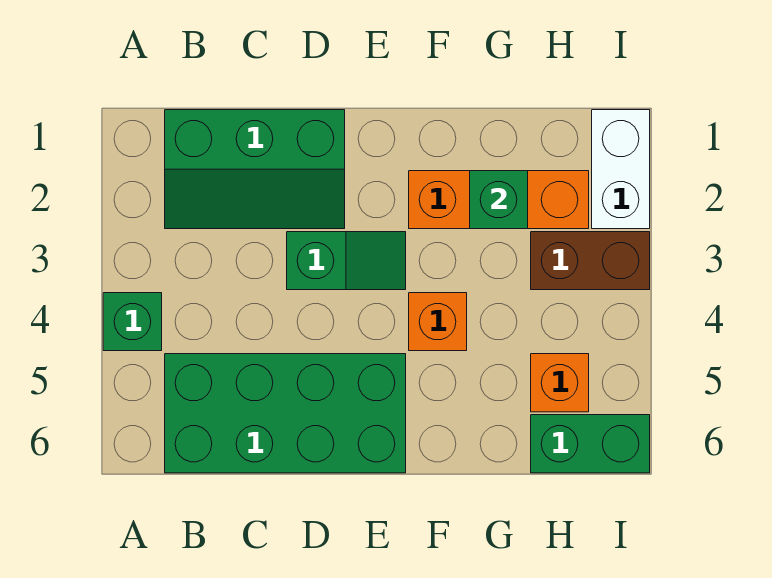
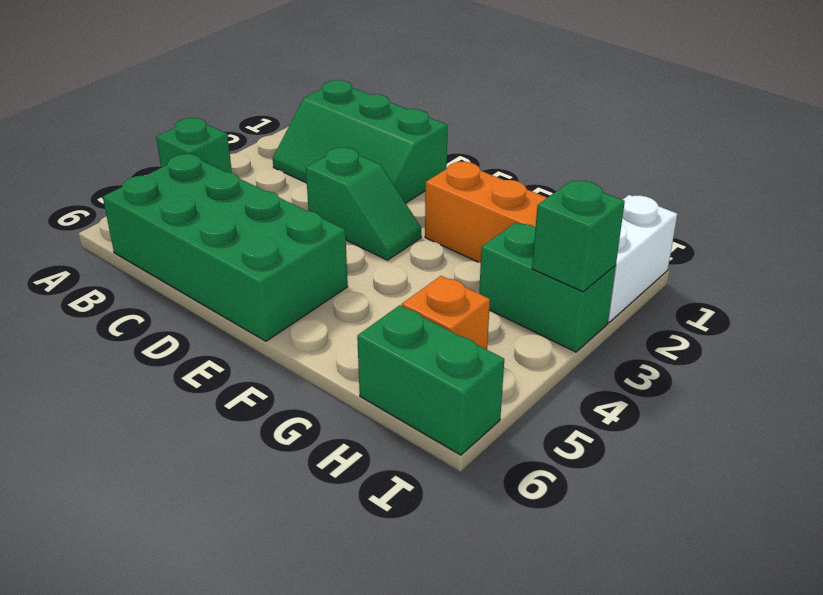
orange brick F4 level 1 -> none
green brick G2 level 2 -> green brick I3 level 2
brown brick H3:I3 level 1 -> green brick H3:I3 level 1

